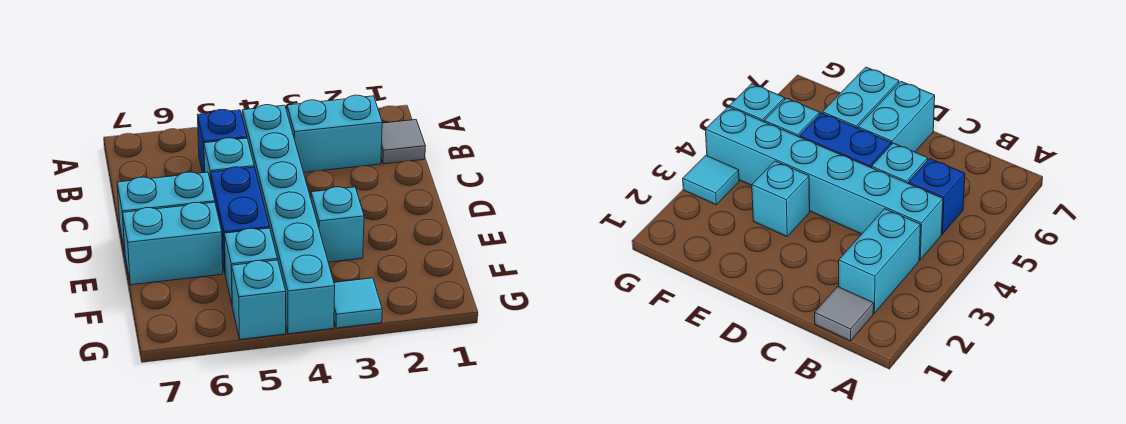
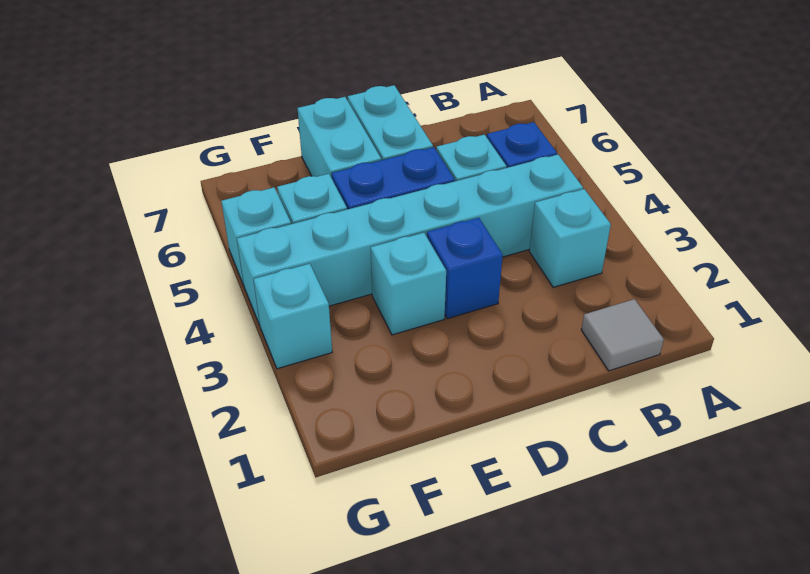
cyan brick B2:B3 level 1 -> cyan brick B3 level 1
none -> blue brick D3 level 1
cyan tile G3 level 1 -> cyan brick G3 level 1

